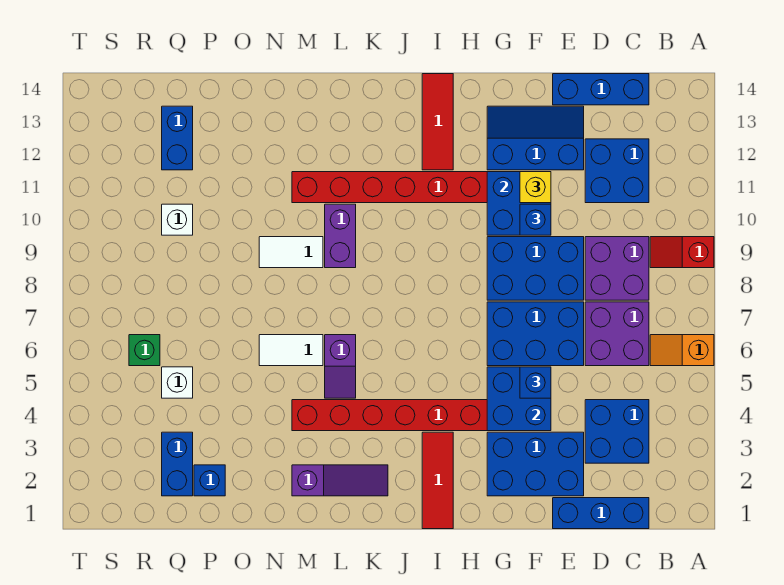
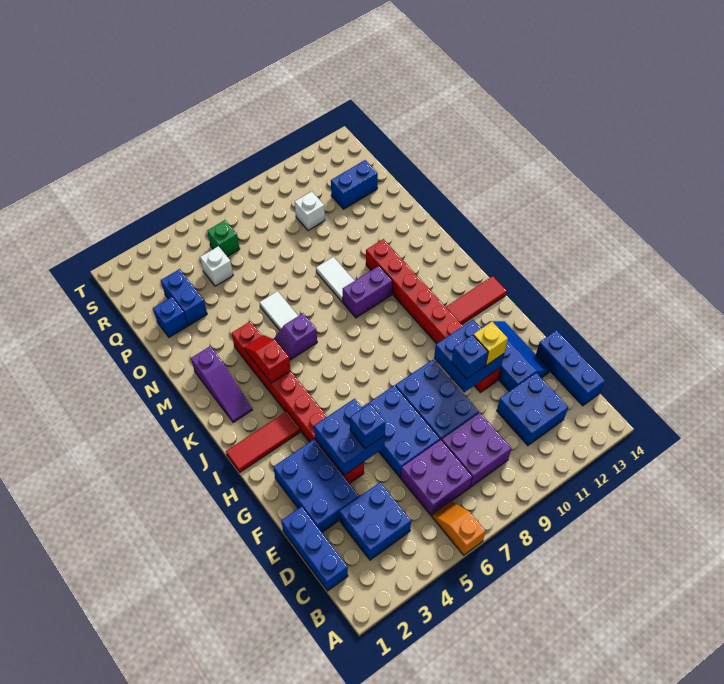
red slope A9:B9 level 1 top A -> red slope K4:L4 level 2 top K
blue brick Q2:Q3 level 1 -> blue brick P3:Q3 level 1

